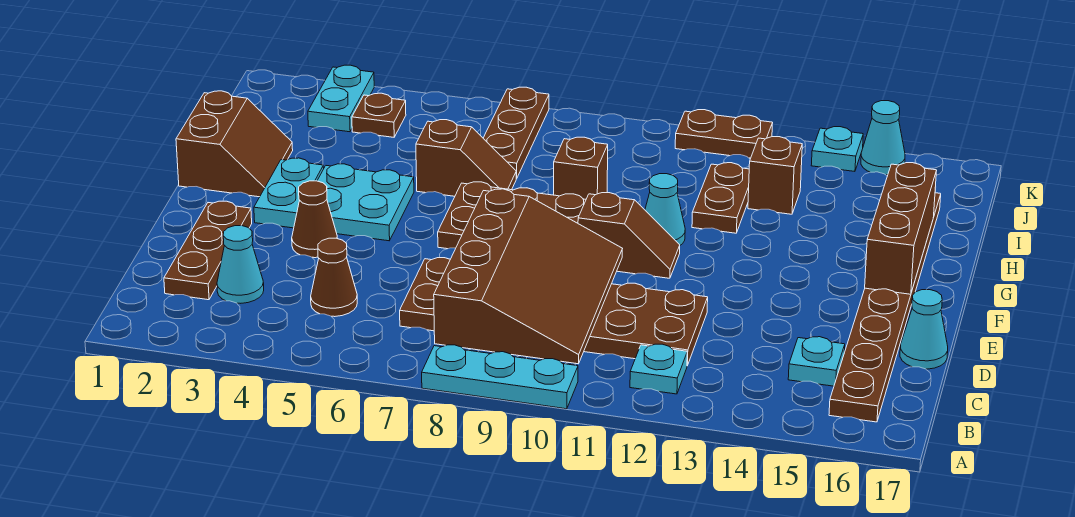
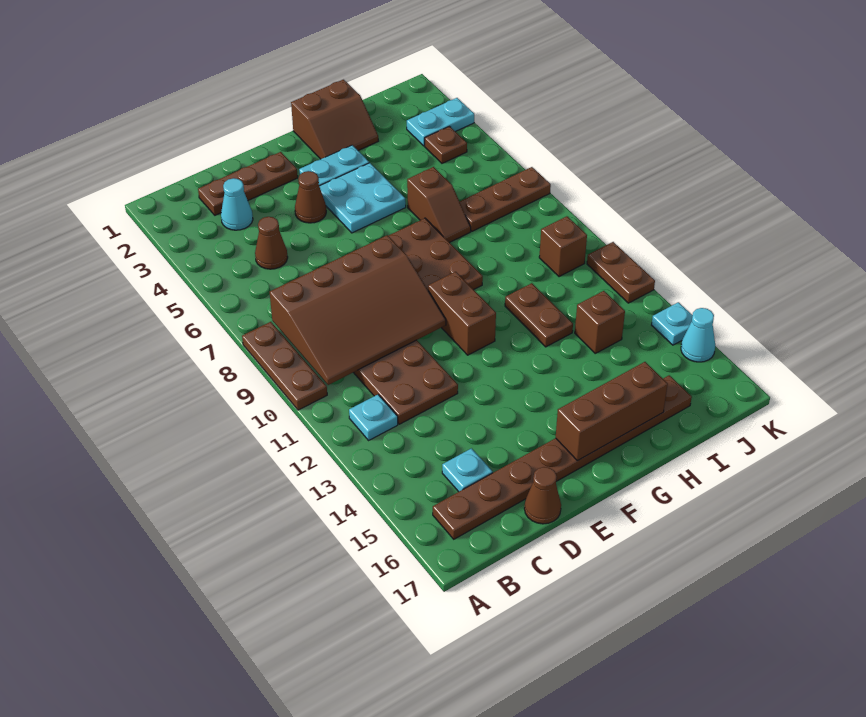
cyan plate A8:A10 level 1 -> brown plate A8:A10 level 1
cyan cone D17 level 1 -> brown cone D17 level 1
brown slope F10:F11 level 1 top 10 -> brown brick F10:F11 level 1
cyan cone G11 level 1 -> none
brown brick H9 level 1 -> brown brick J10 level 1
brown plate H12:I12 level 1 -> brown plate H11:H12 level 1

